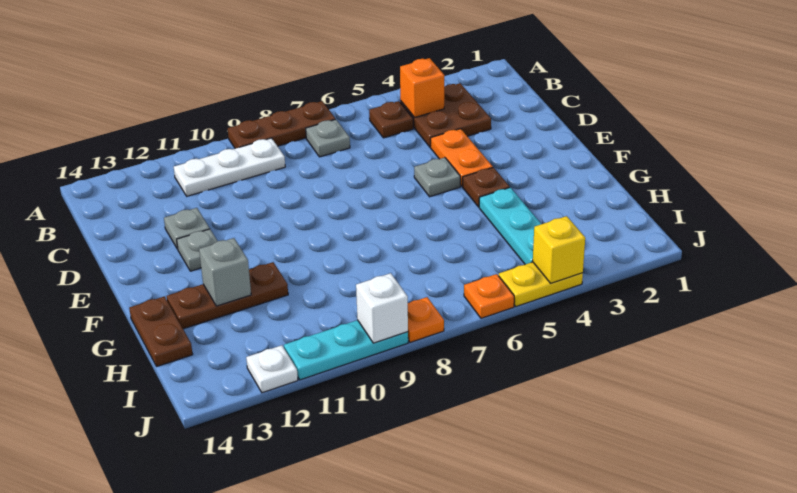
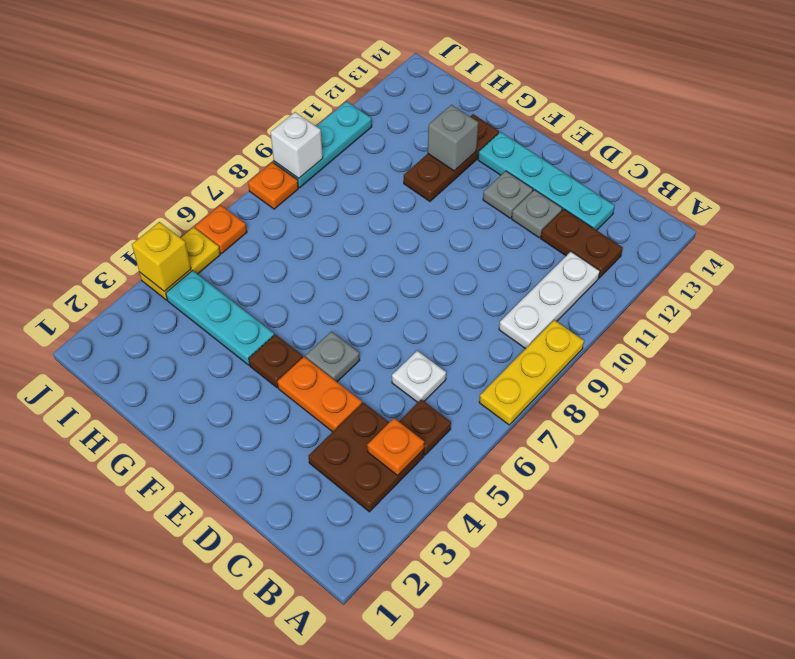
brown plate A7:A9 level 1 -> yellow plate A7:A9 level 1
orange brick B4 level 2 -> orange plate B4 level 2
grey plate B7 level 1 -> none
none -> cyan plate C13:F13 level 1
brown plate G14:H14 level 1 -> brown plate B12:C12 level 1
white plate J12 level 1 -> white plate C6 level 1

